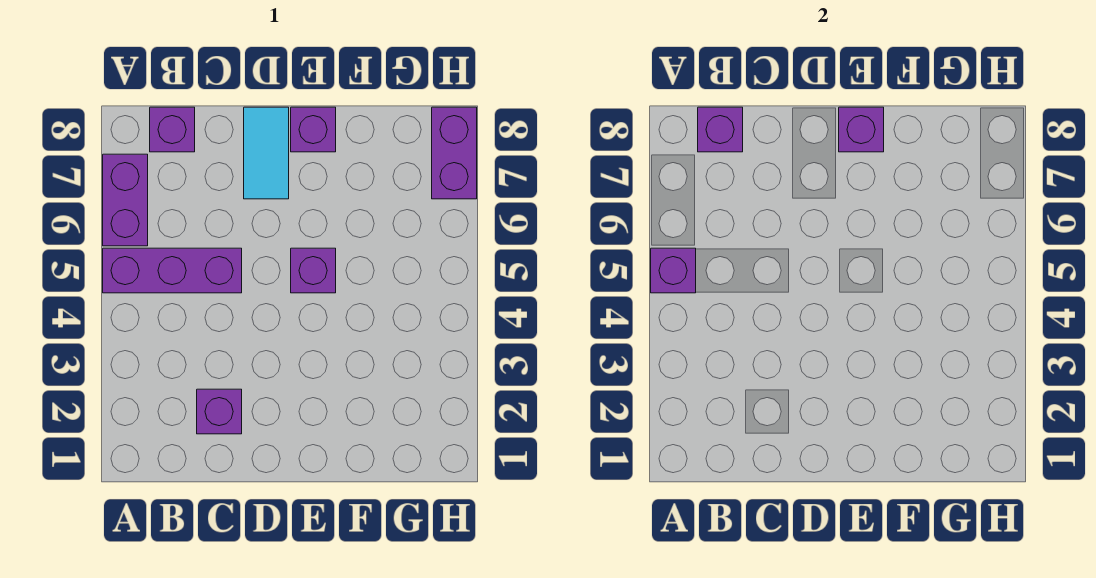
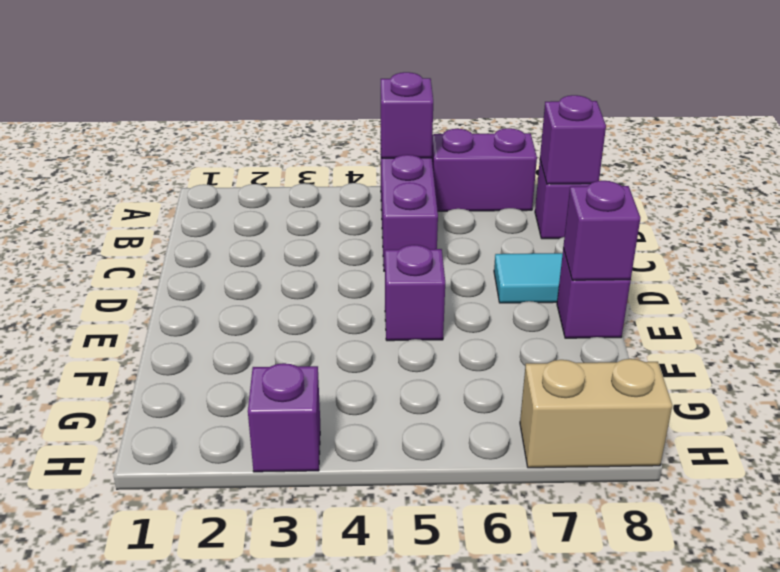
purple brick C2 level 1 -> purple brick H3 level 1
purple brick H7:H8 level 1 -> tan brick H7:H8 level 1

